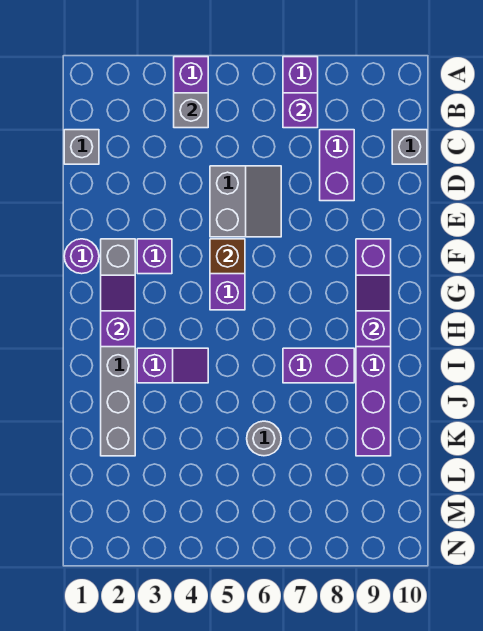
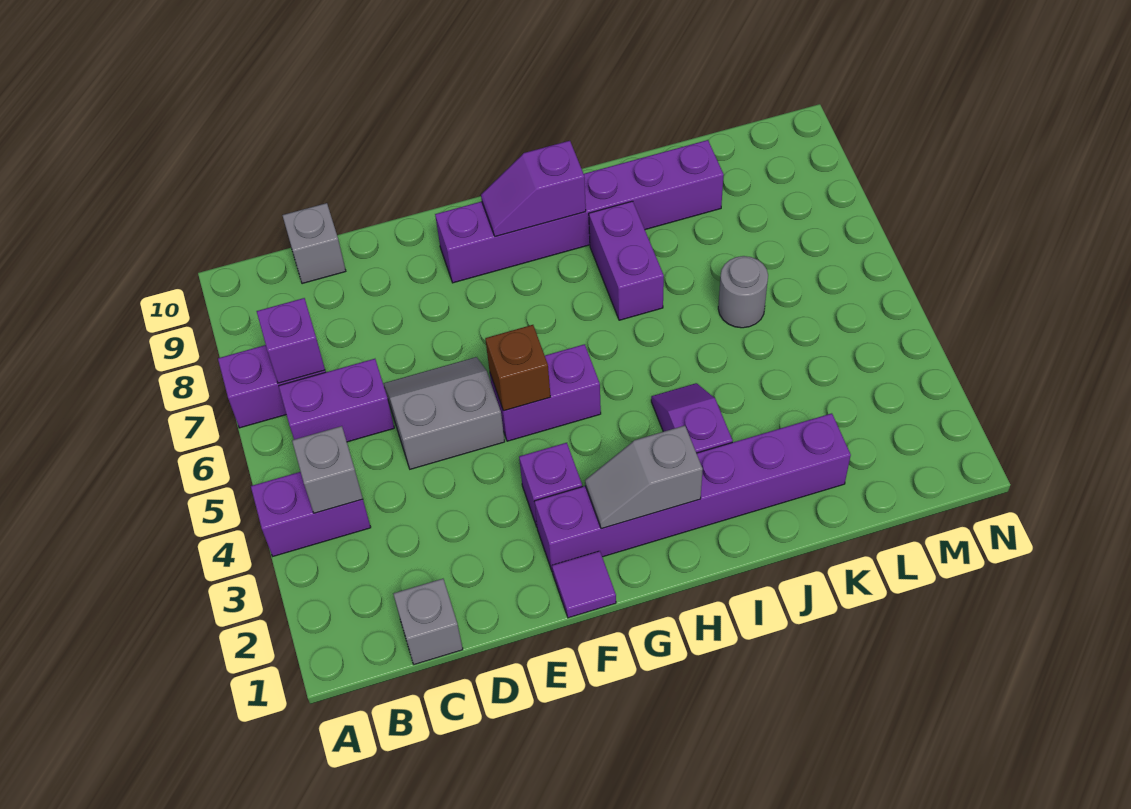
purple brick C8:D8 level 1 -> purple brick B6:C6 level 1
purple round brick F1 level 1 -> purple tile F1 level 1
grey brick F2:K2 level 1 -> purple brick F2:K2 level 1
purple slope G2:H2 level 2 top H -> grey slope G2:H2 level 2 top H

